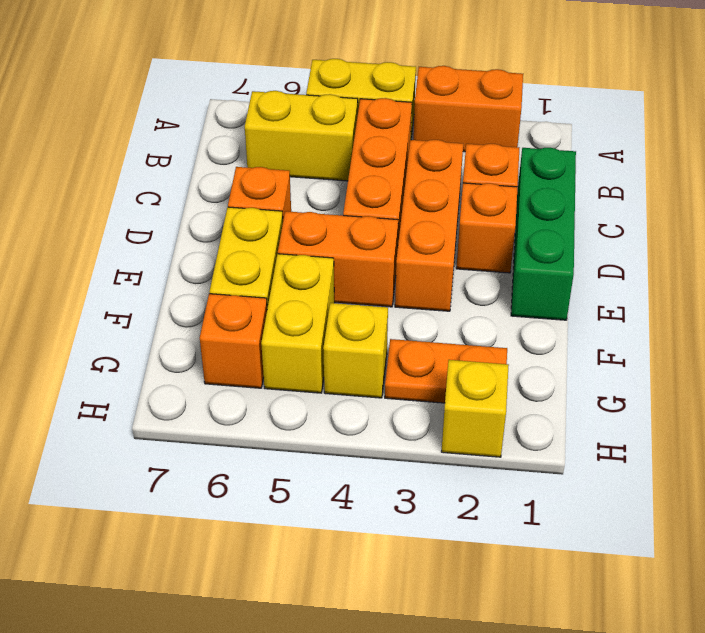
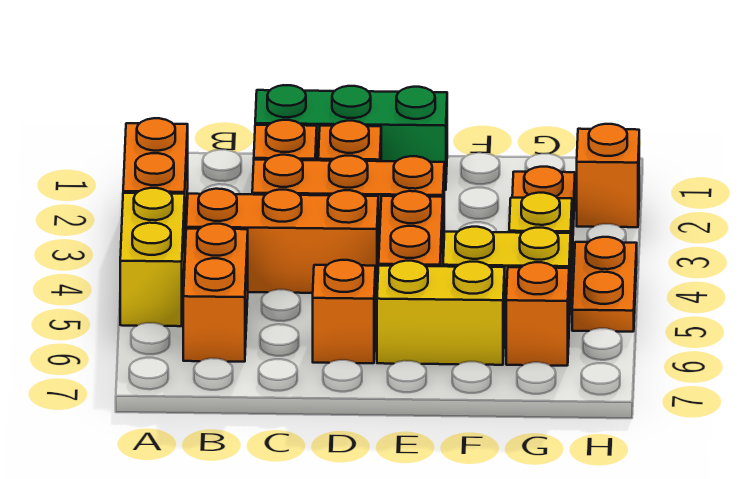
yellow brick B5:B6 level 1 -> orange brick B5:B6 level 1
yellow brick H2 level 1 -> orange brick H2 level 1
none -> orange plate H4:H5 level 1

